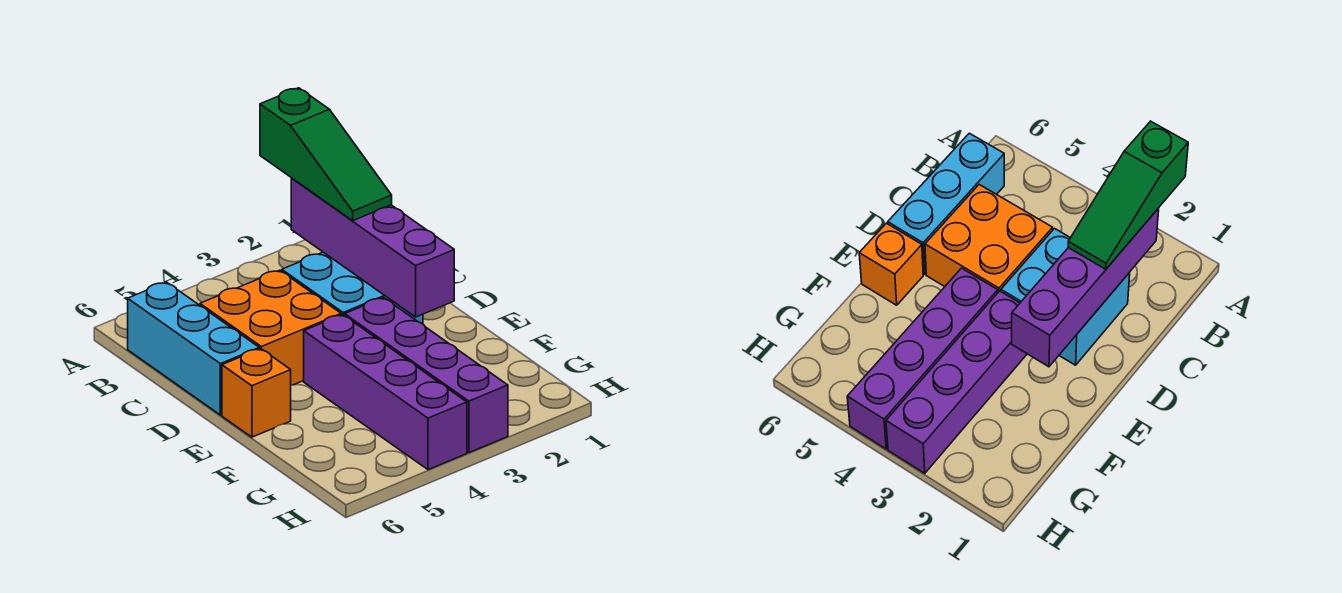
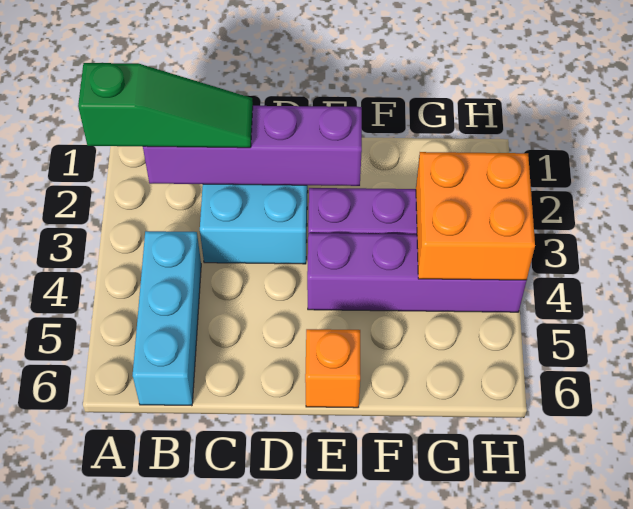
cyan brick B6:D6 level 1 -> cyan brick B4:B6 level 1
orange brick C4:D5 level 1 -> orange brick G3:H4 level 2

